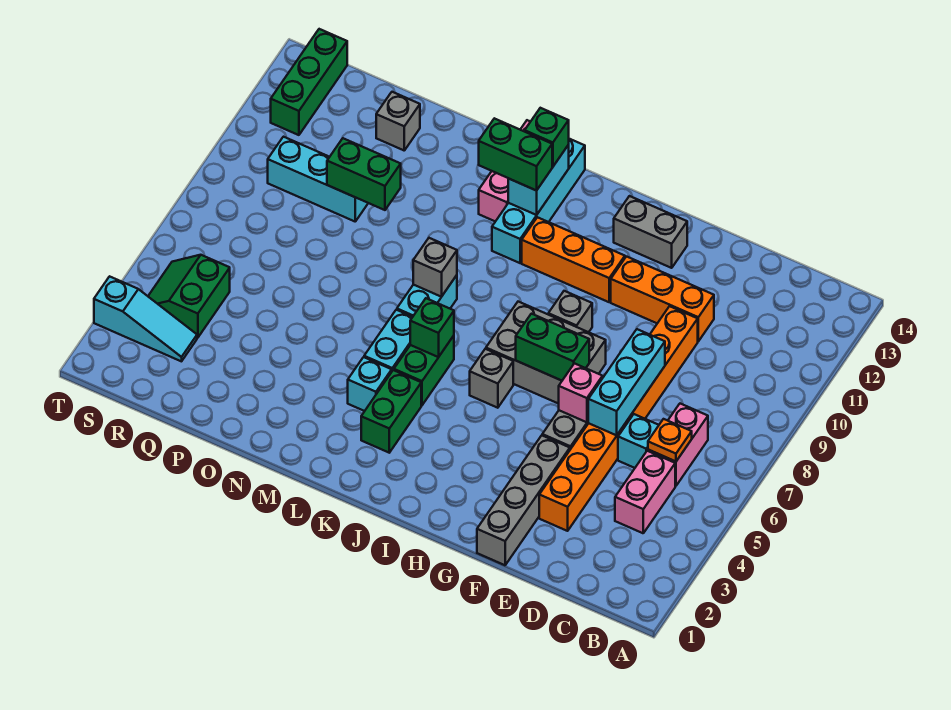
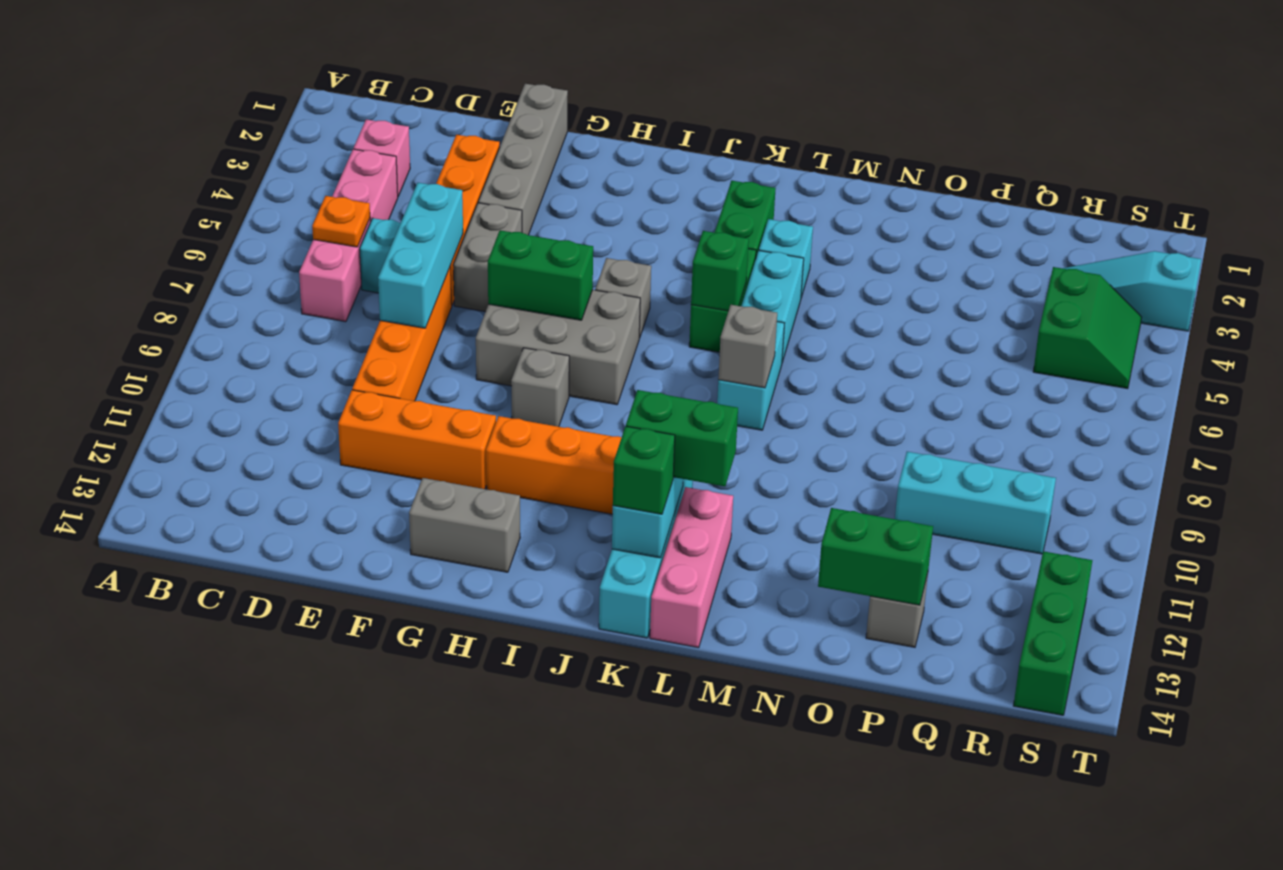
pink brick F6 level 2 -> pink brick C3 level 1
green brick O10:P10 level 2 -> green brick O13:P13 level 2

